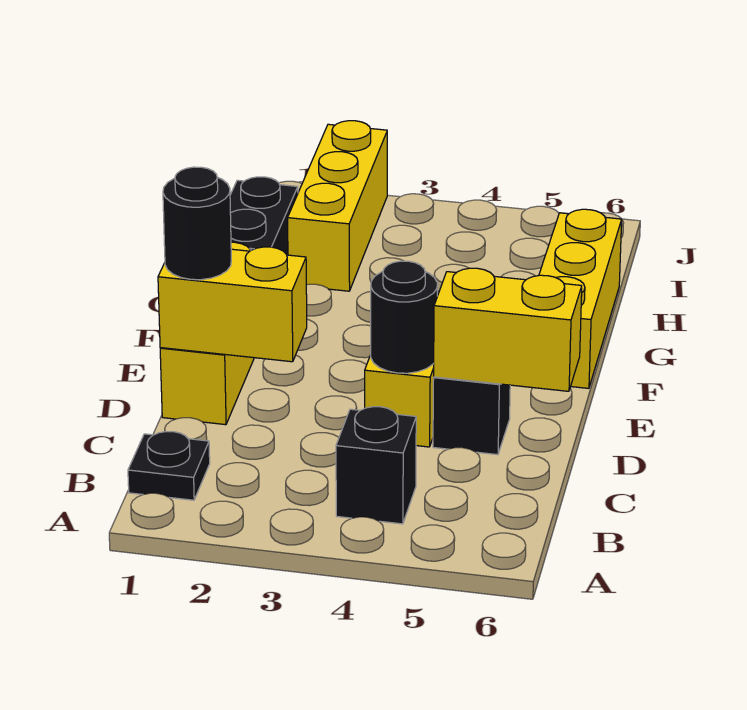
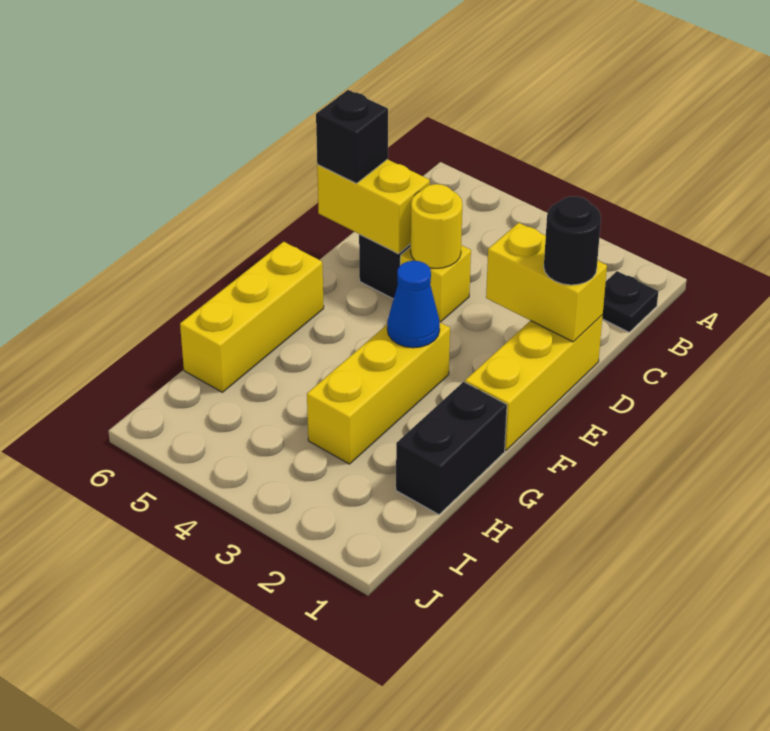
black brick B4 level 1 -> black brick D6 level 3
black round brick D4 level 2 -> yellow round brick D4 level 2
none -> blue cone F3 level 2
yellow brick H2:J2 level 1 -> yellow brick F3:H3 level 1

